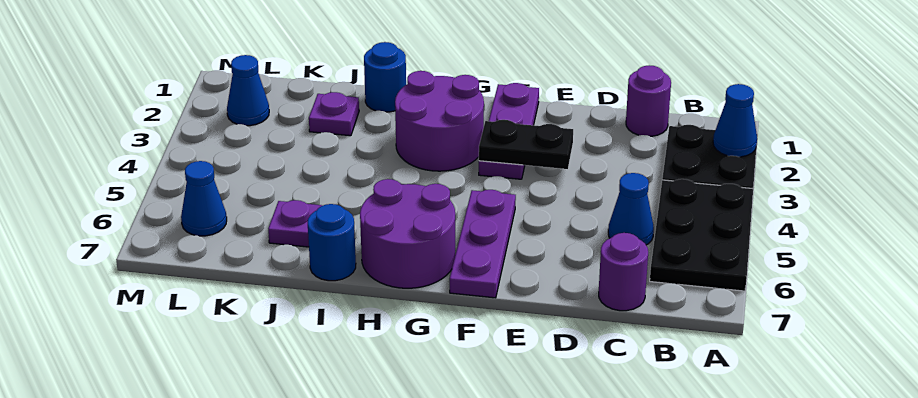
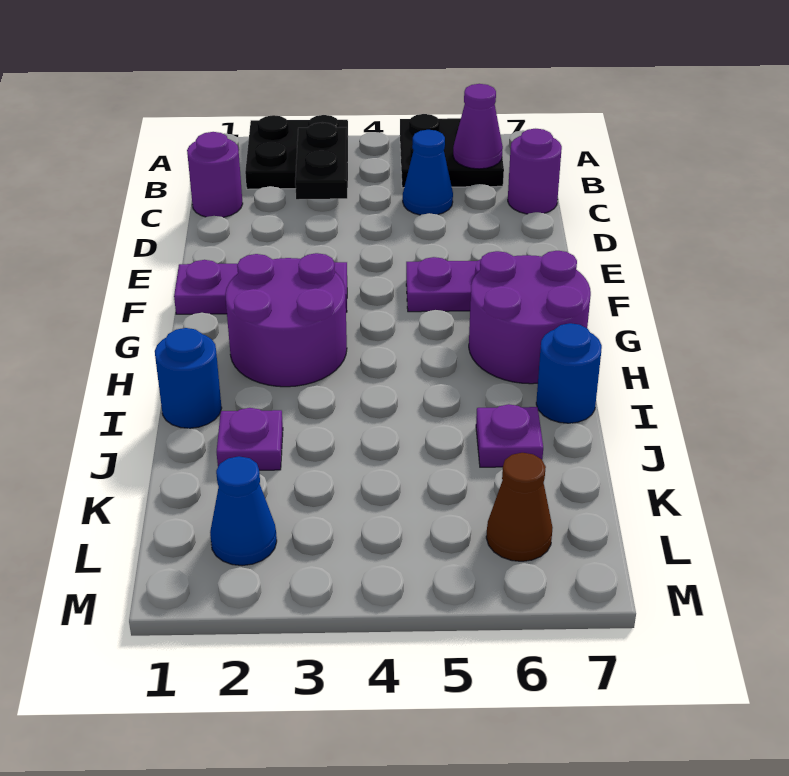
blue cone A2 level 2 -> none
black plate A4:B6 level 1 -> black plate A5:B6 level 1
none -> purple cone B6 level 2
black plate E3:F3 level 2 -> black plate B3:C3 level 2
blue cone L6 level 1 -> brown cone L6 level 1

